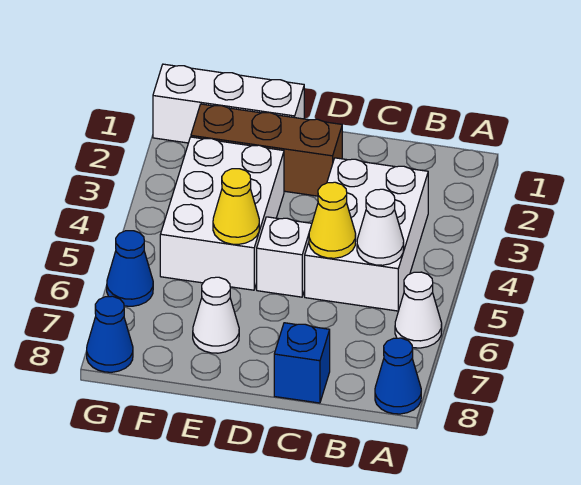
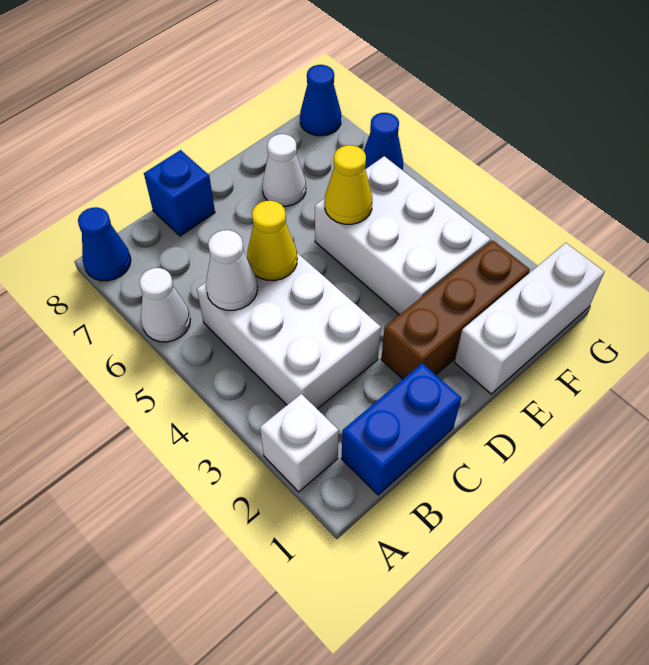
none -> blue brick B1:C1 level 1
white brick D5 level 1 -> white brick A2 level 1

